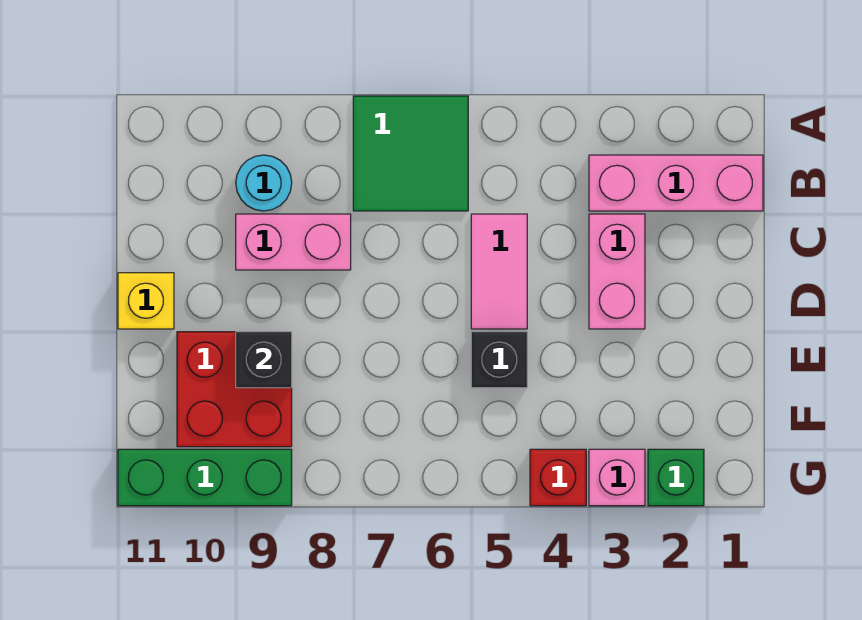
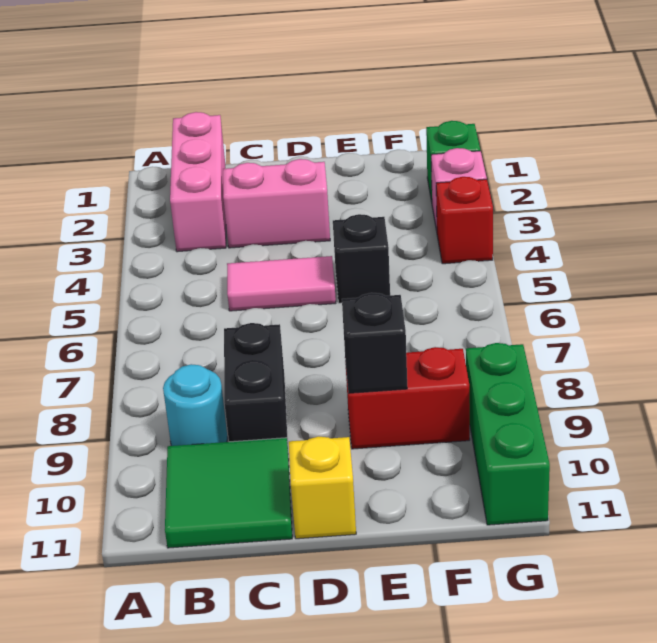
green tile A6:B7 level 1 -> green tile B10:C11 level 1
pink brick C8:C9 level 1 -> black brick C8:C9 level 1
red brick E9:F10 level 1 -> red brick E9:F9 level 1

